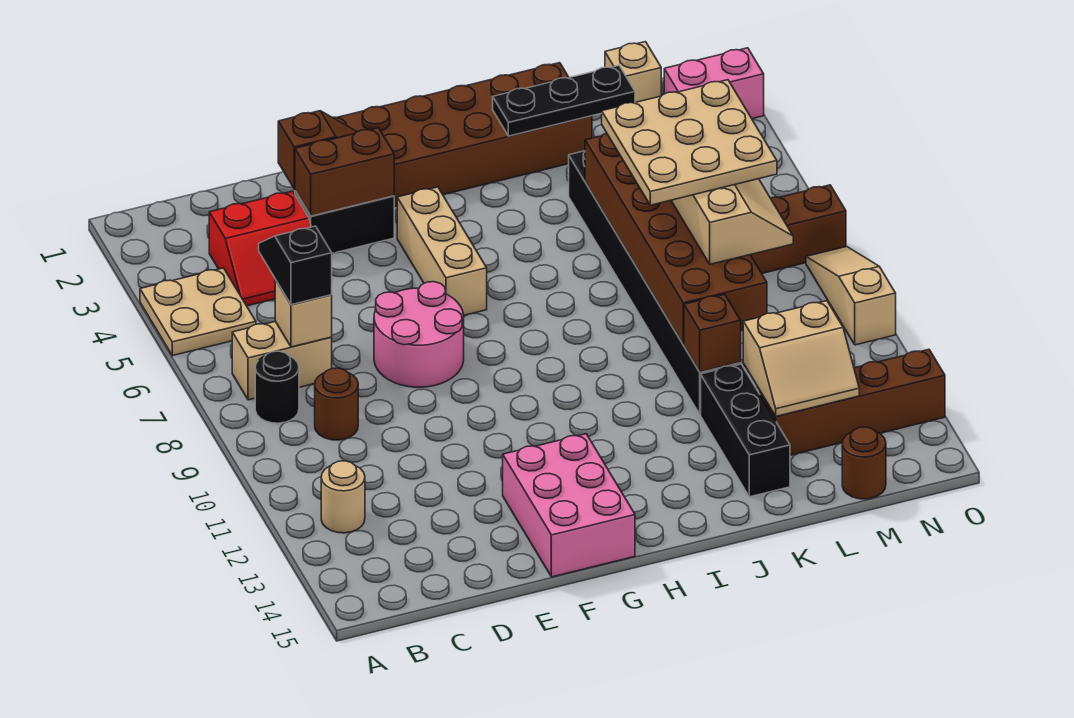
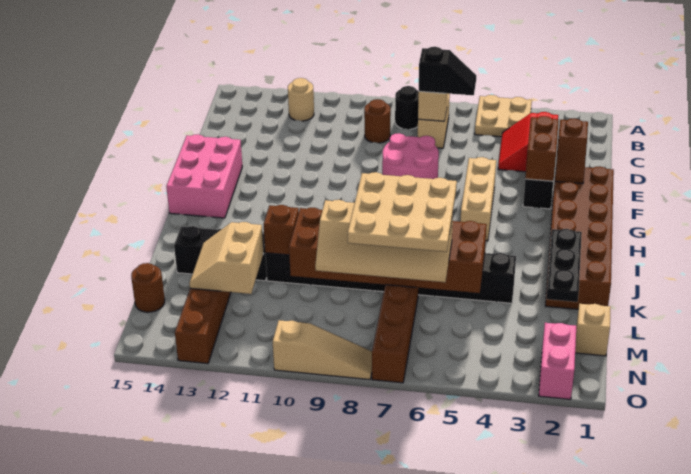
pink brick F13:G15 level 1 -> pink brick F14:H15 level 1
tan brick G4:G6 level 1 -> tan brick F5:H5 level 1

